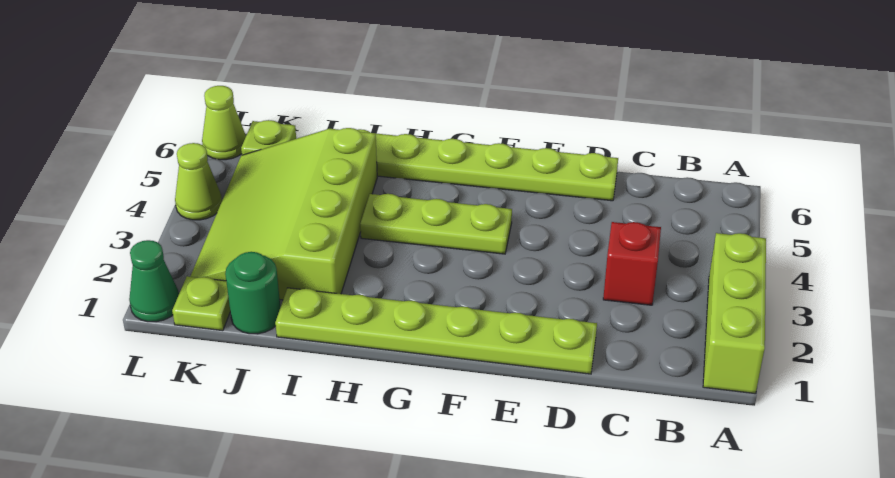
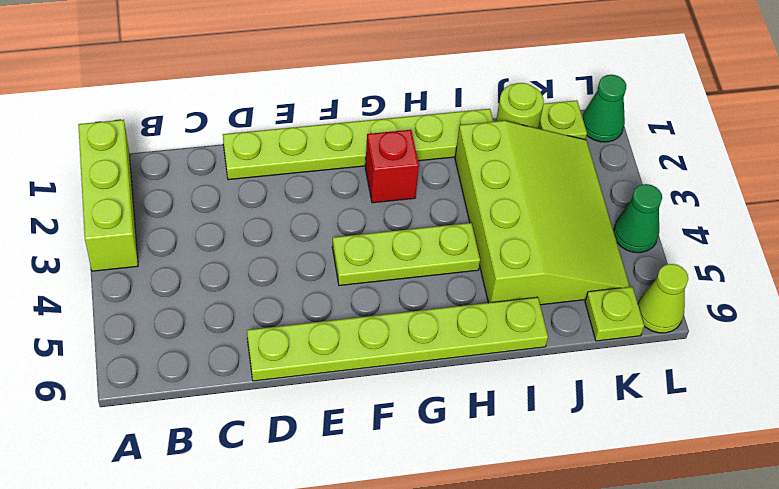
red brick C3 level 1 -> red brick G2 level 1
green round brick J1 level 1 -> lime round brick J1 level 1
lime cone L4 level 1 -> green cone L4 level 1

